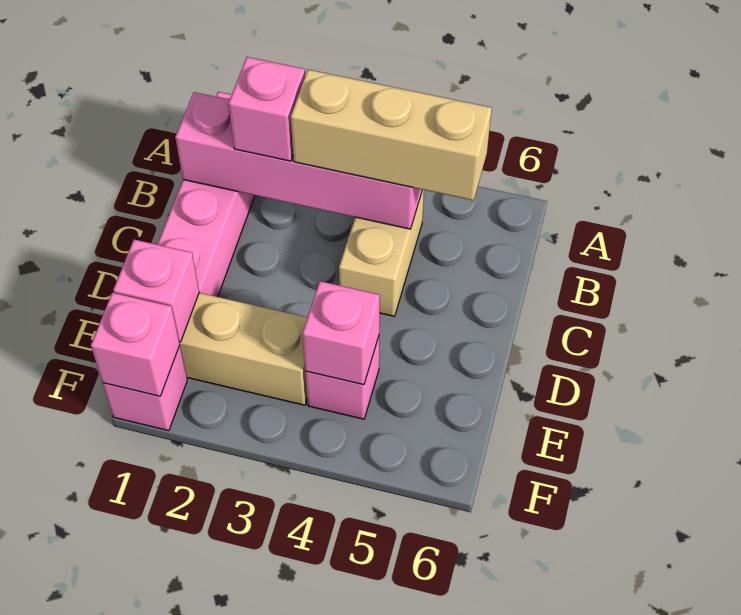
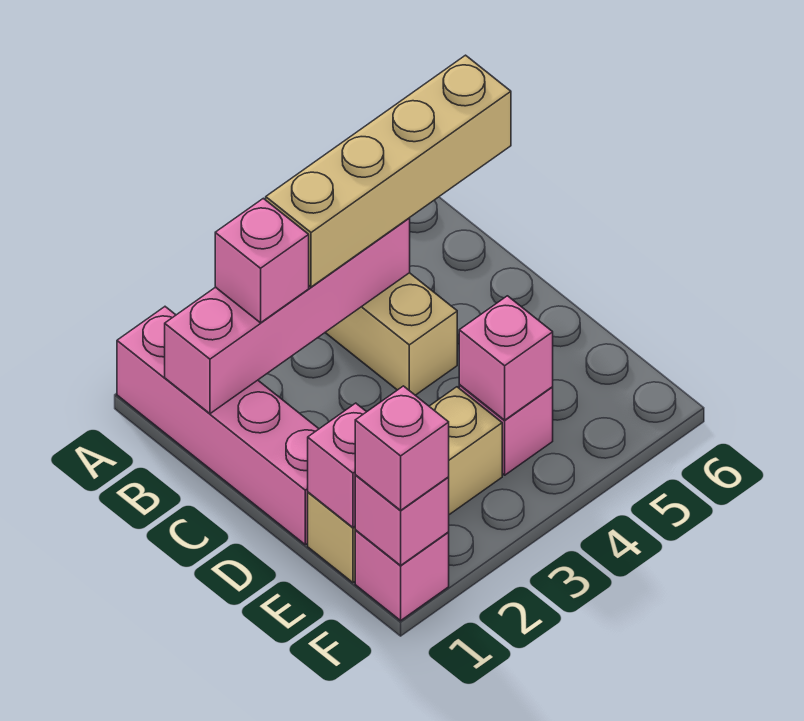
tan brick B3:B5 level 3 -> tan brick B3:B6 level 3
none -> pink brick F1 level 3

